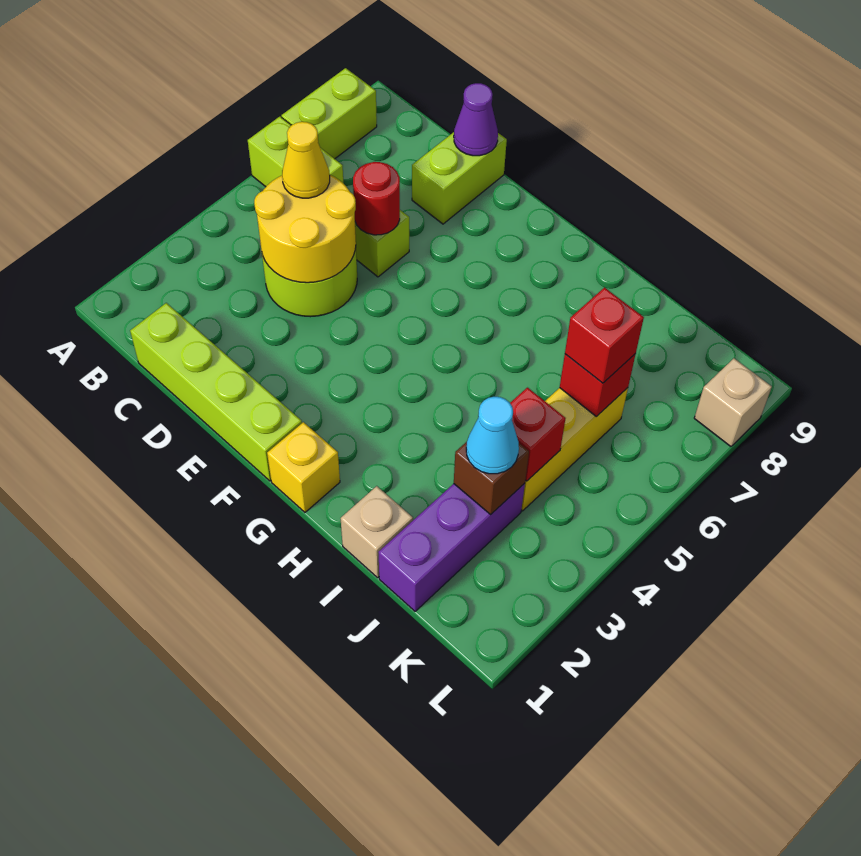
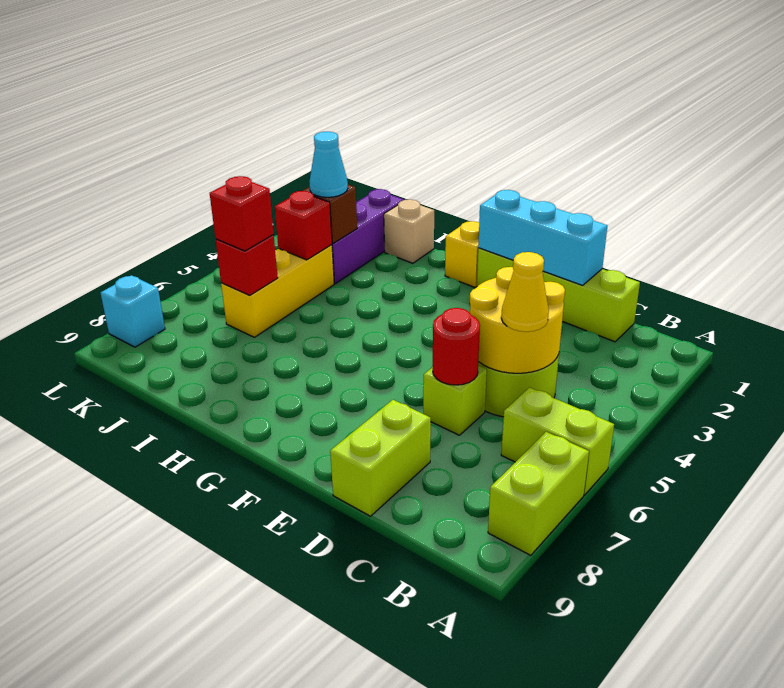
none -> cyan brick D1:F1 level 2
purple cone D9 level 2 -> none
tan brick L8 level 1 -> cyan brick L8 level 1

